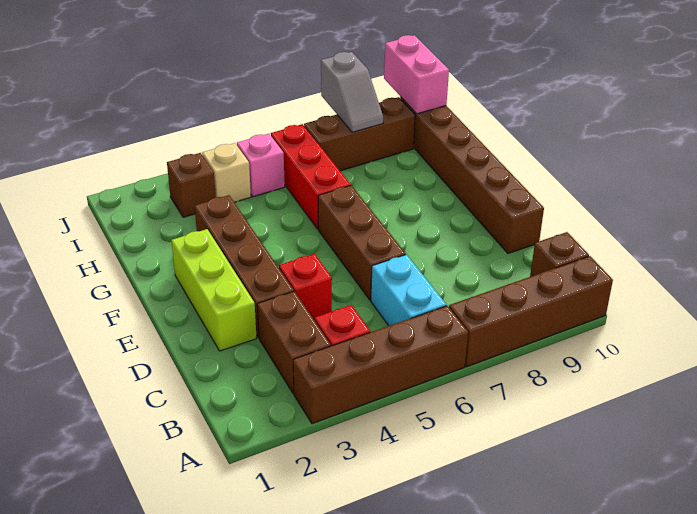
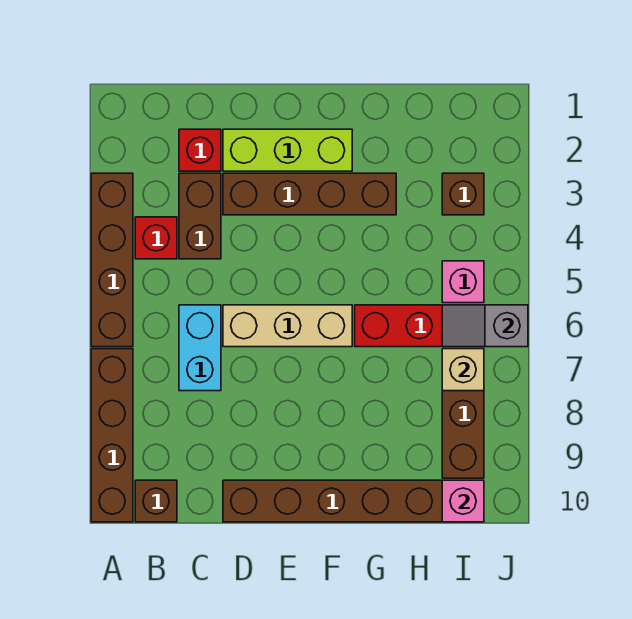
brown brick B3:C3 level 1 -> brown brick C3:C4 level 1
cyan brick B6:C6 level 1 -> cyan brick C6:C7 level 1
red brick D4 level 1 -> red brick C2 level 1
brown brick D6:F6 level 1 -> tan brick D6:F6 level 1
tan brick I4 level 1 -> tan brick I7 level 2
grey slope I8:J8 level 2 top J -> grey slope I6:J6 level 2 top J
pink brick I10:J10 level 2 -> pink brick I10 level 2

